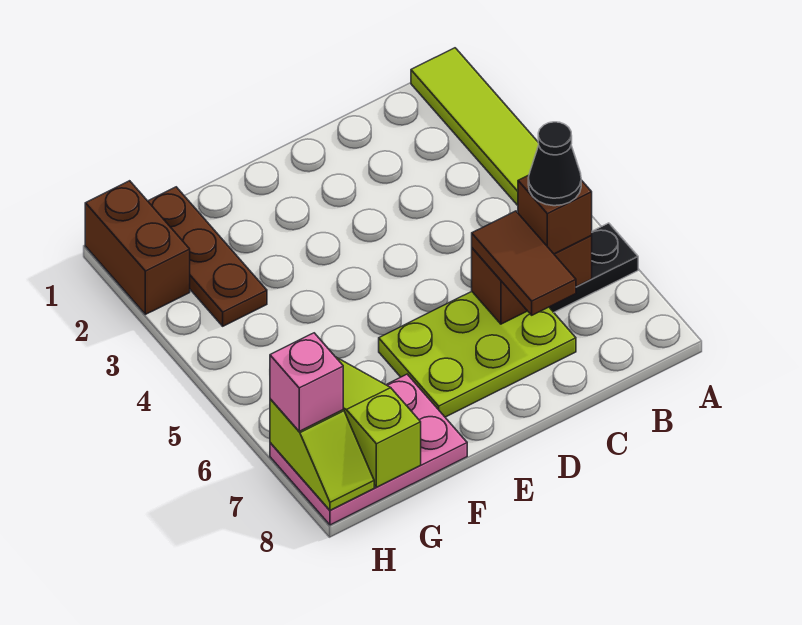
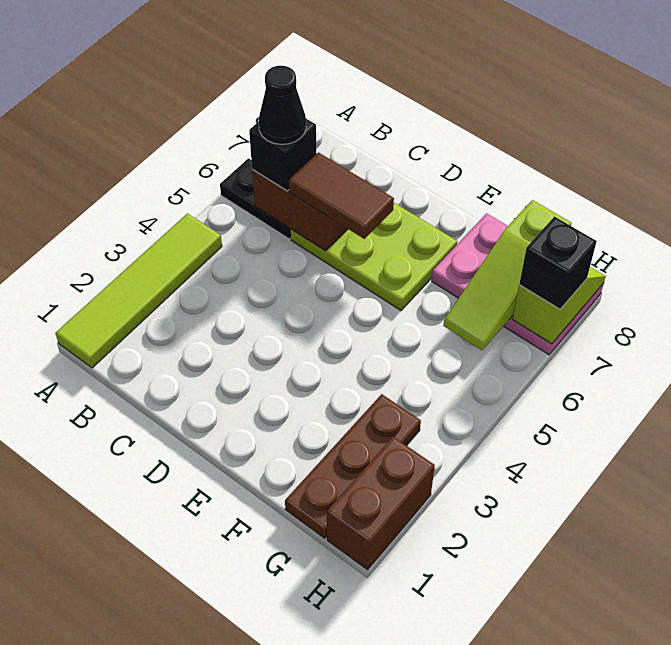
brown brick B6 level 3 -> black brick B6 level 3
brown tile C6:C7 level 3 -> brown tile C6:D6 level 3
pink brick H7 level 3 -> black brick H7 level 3

